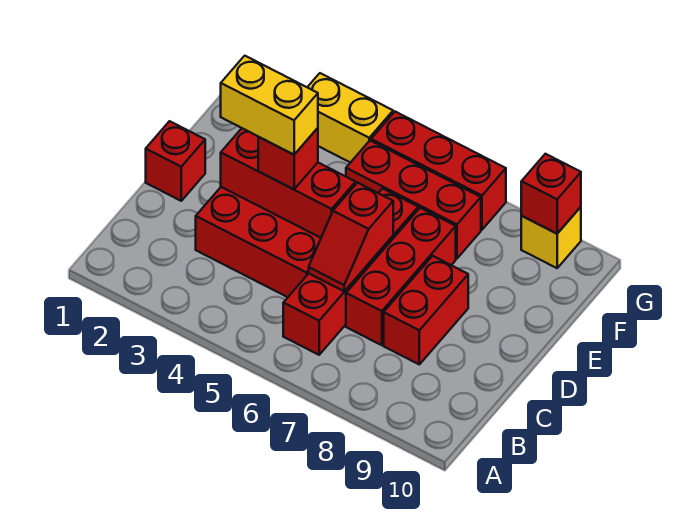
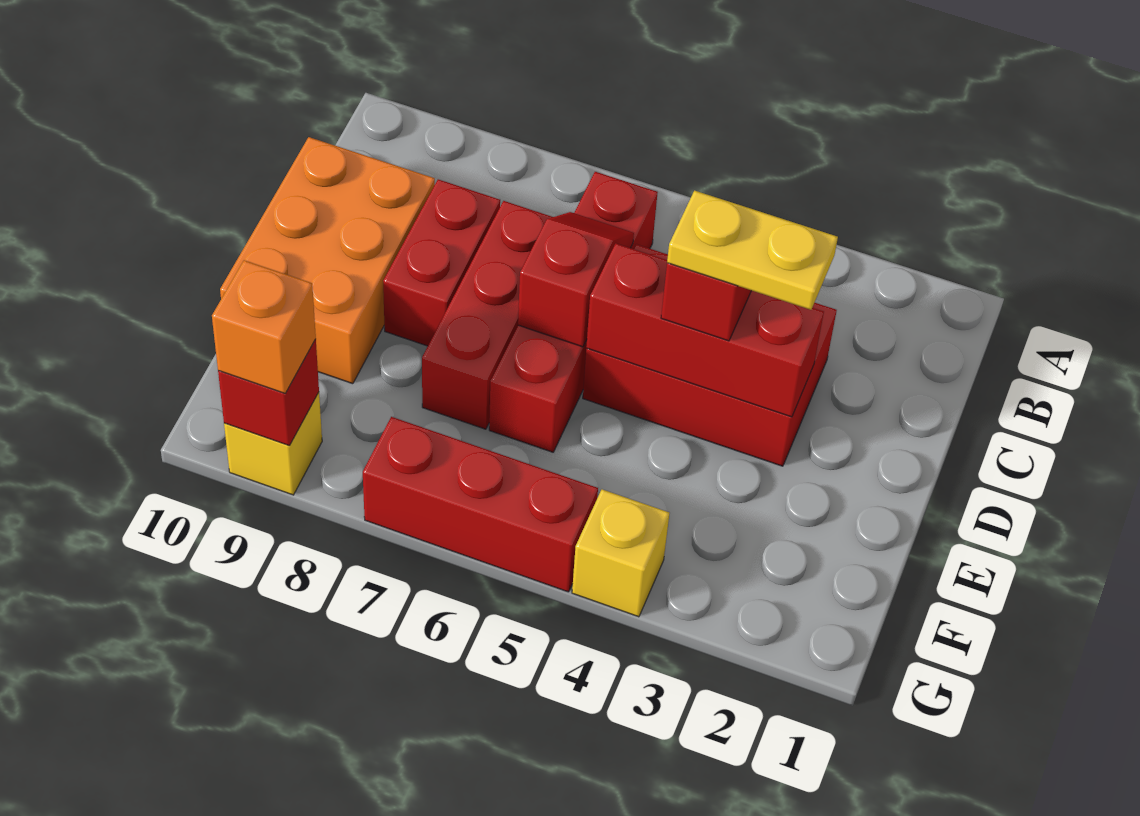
none -> orange brick C9:E10 level 1
red brick D1 level 1 -> none
yellow brick D3:D4 level 4 -> yellow plate D3:D4 level 4
red brick F5:F7 level 1 -> none
yellow brick G3:G4 level 1 -> yellow brick G4 level 1
none -> orange brick G9 level 3

